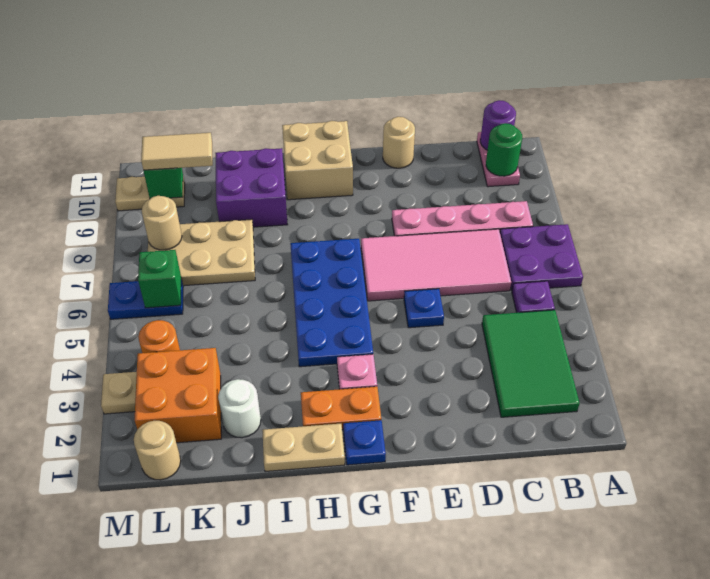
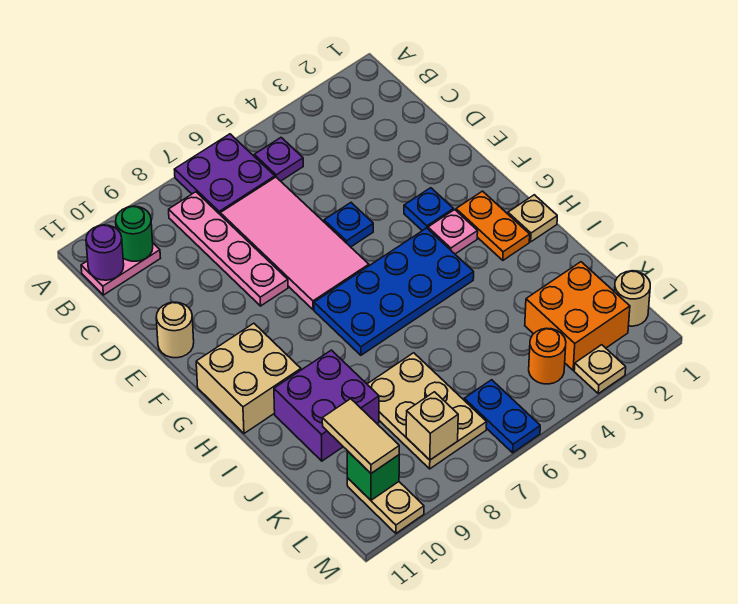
green tile B2:C4 level 1 -> none
blue plate G1 level 1 -> blue plate F3 level 1
tan plate H1:I1 level 1 -> tan plate H1 level 1
white round brick J2 level 1 -> none
green brick L6 level 2 -> none
tan round brick L8 level 2 -> tan brick L8 level 2

